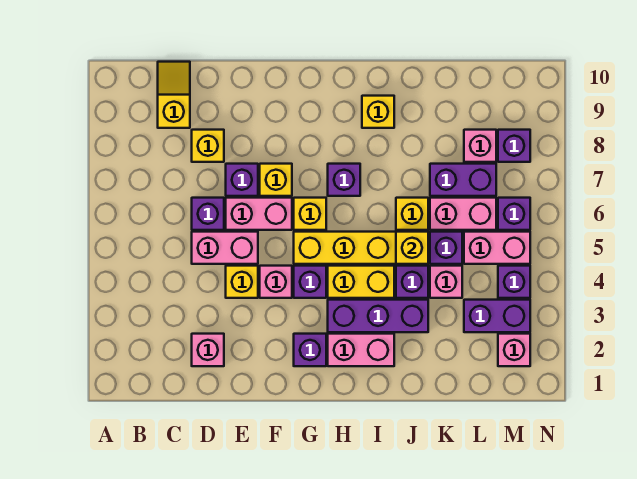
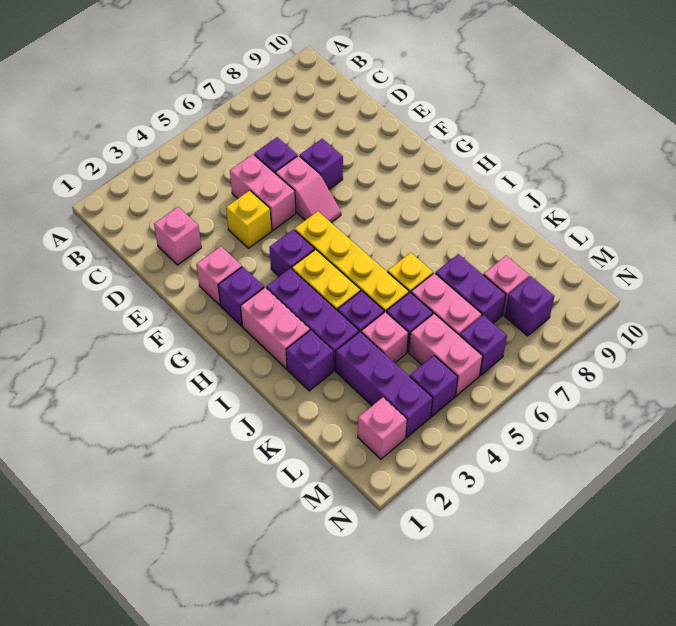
yellow slope C9:C10 level 1 top 9 -> none
yellow brick D8 level 1 -> none
pink brick E6:F6 level 1 -> pink slope E6:F6 level 1 top E
pink brick F4 level 1 -> pink brick F2 level 1
yellow brick F7 level 1 -> none
yellow brick G6 level 1 -> none
purple brick H7 level 1 -> purple brick J2 level 1
yellow brick I9 level 1 -> none
yellow brick J5 level 2 -> none
purple brick L3:M3 level 1 -> purple brick K3:M3 level 1

